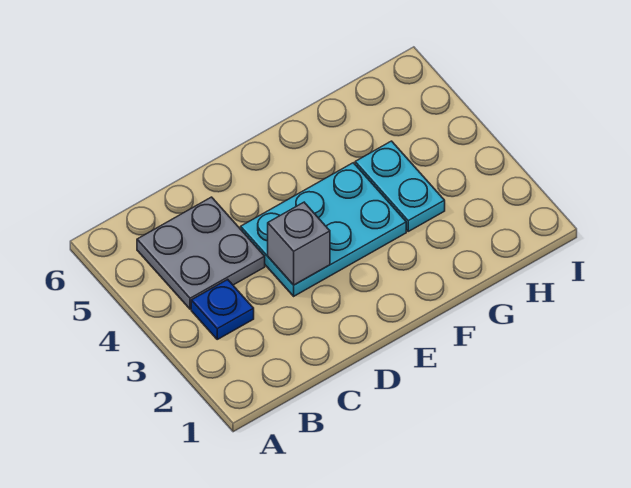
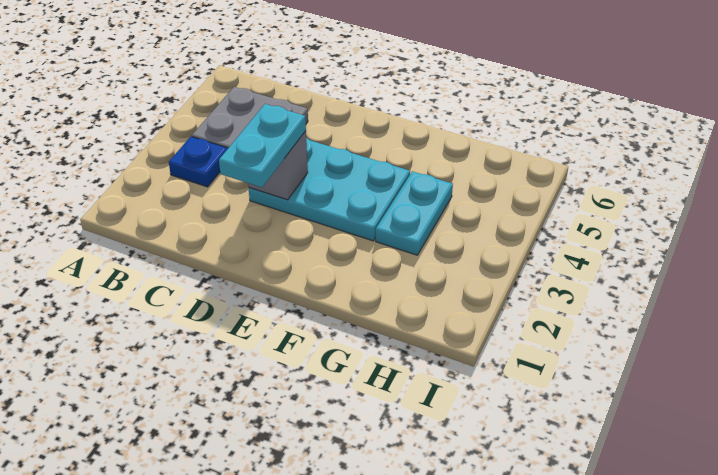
none -> cyan plate D2:D3 level 3

